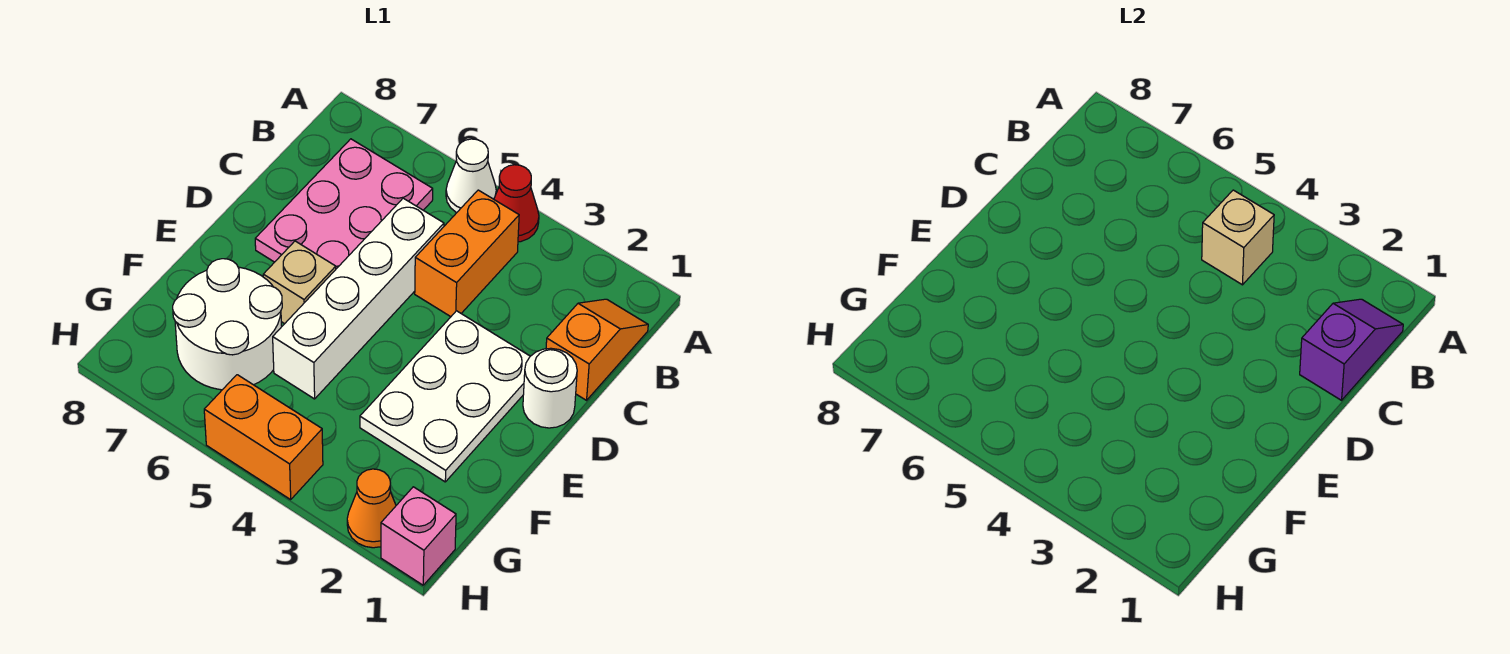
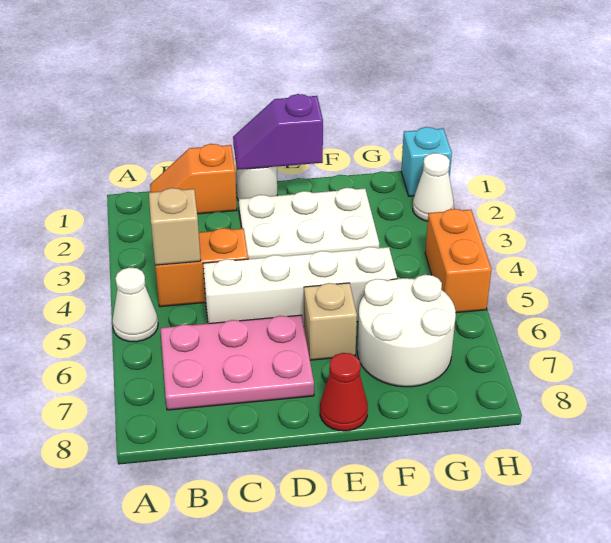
red cone A4 level 1 -> red cone E8 level 1
purple slope B1:C1 level 2 top C -> purple slope D1:E1 level 2 top E
pink brick H1 level 1 -> cyan brick H1 level 1
orange cone H2 level 1 -> white cone H2 level 1

